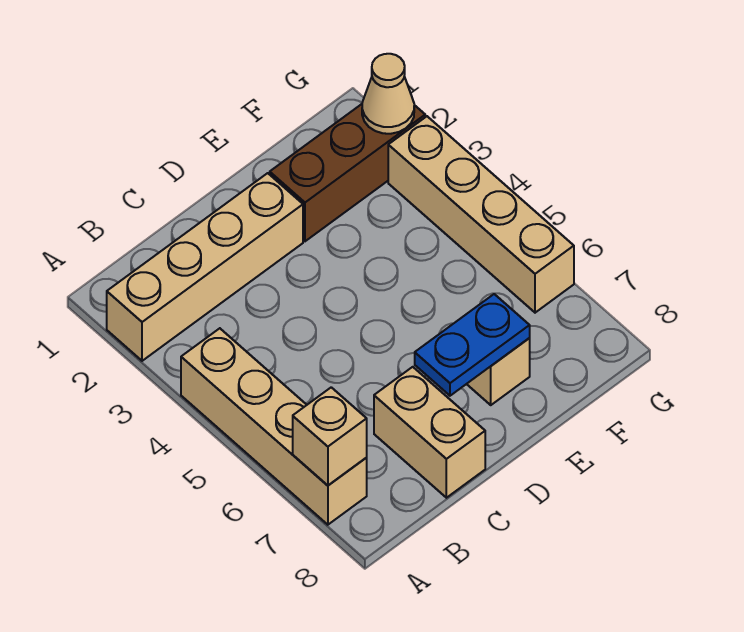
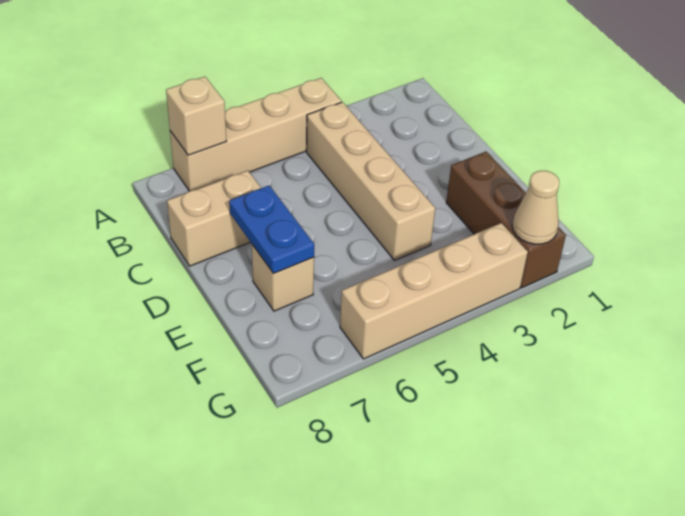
tan brick A2:D2 level 1 -> tan brick B4:E4 level 1

